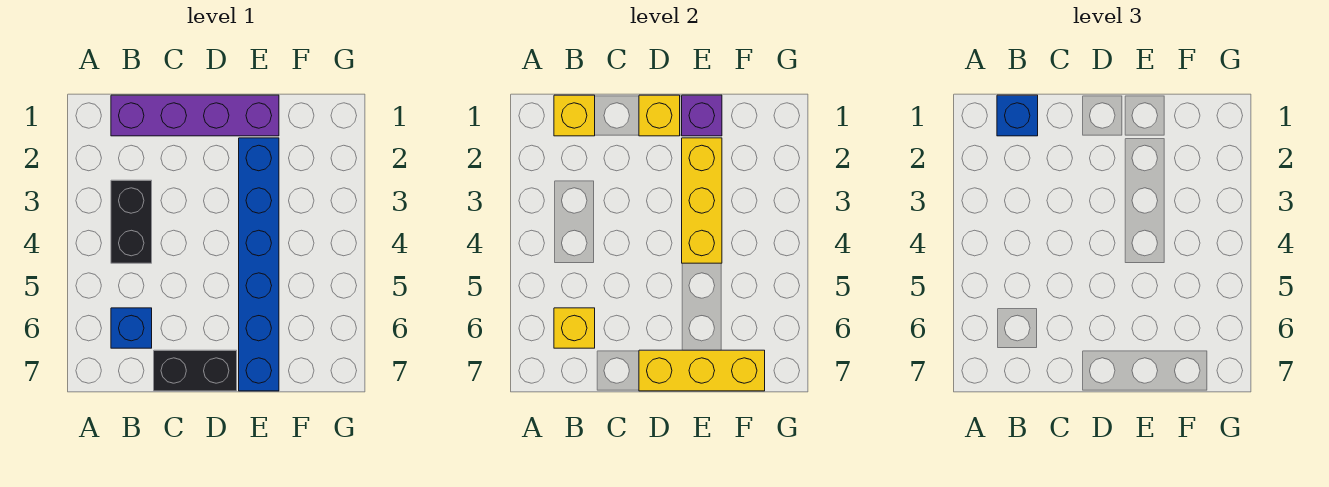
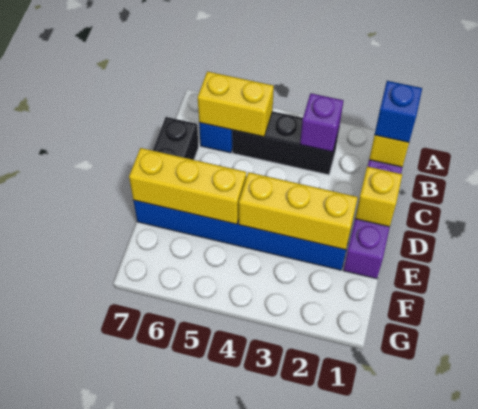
black brick B3:B4 level 1 -> black brick B3:B5 level 1
yellow brick B6 level 2 -> yellow brick B5:B6 level 2
yellow brick D7:F7 level 2 -> yellow brick E5:E7 level 2
purple brick E1 level 2 -> purple brick B3 level 2

